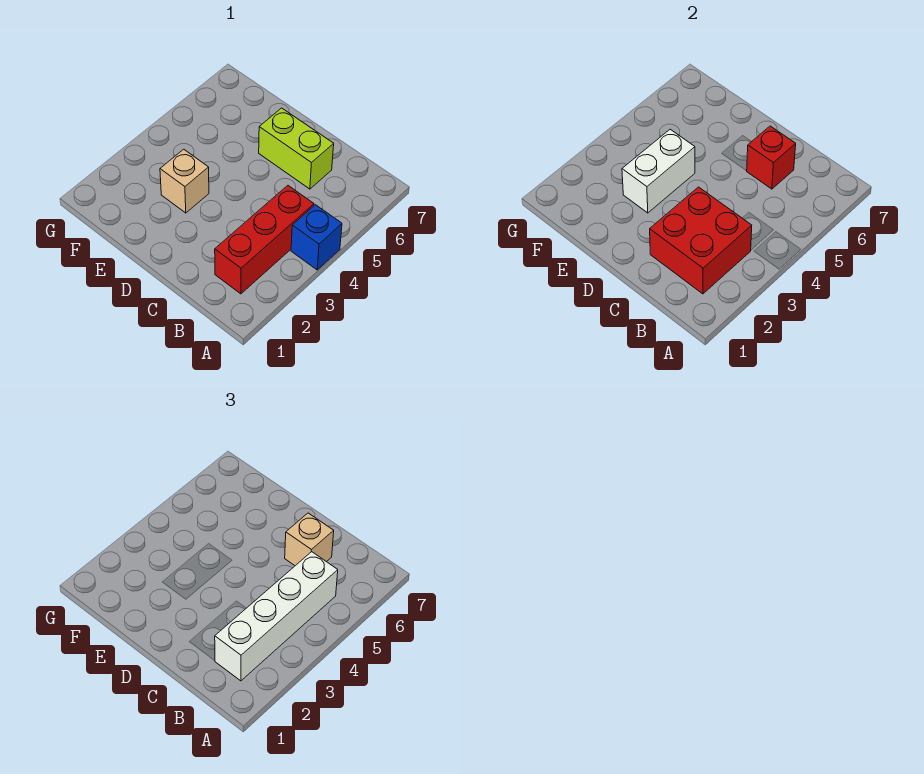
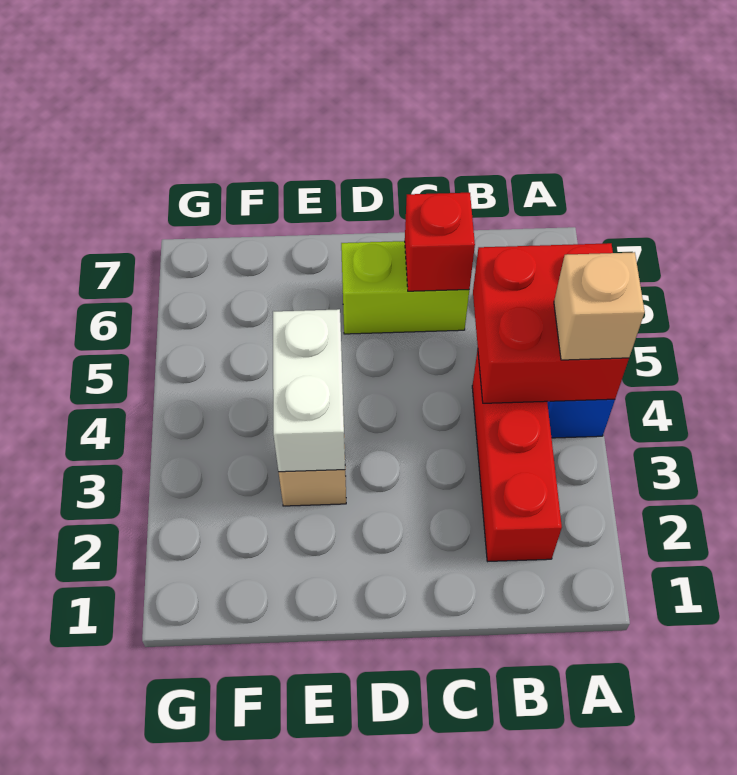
red brick B2:C3 level 2 -> red brick A4:B5 level 2
white brick B2:B5 level 3 -> none
tan brick C6 level 3 -> tan brick A4 level 3

